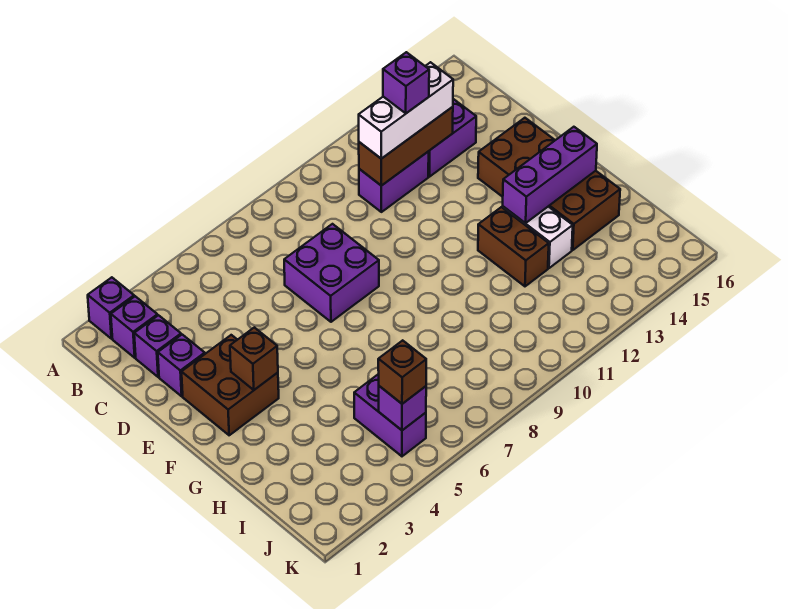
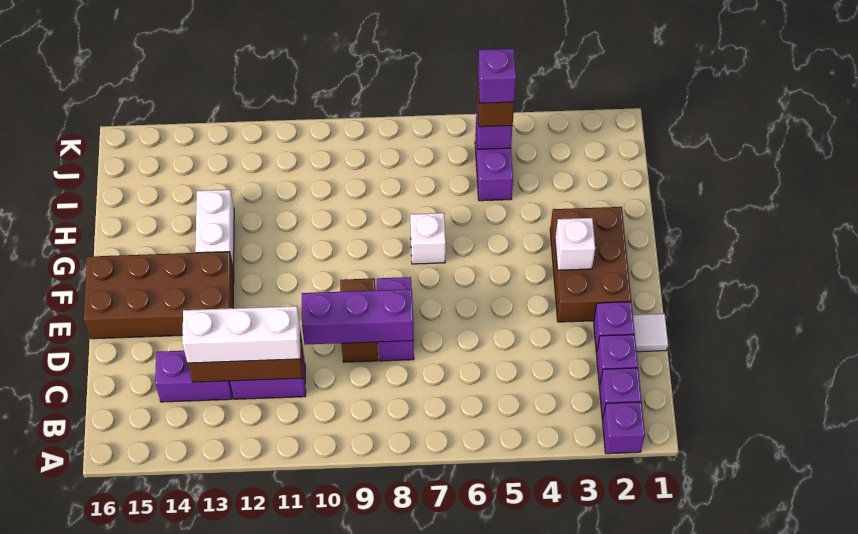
purple brick C12 level 4 -> purple brick J5 level 4
none -> white tile D1 level 1
purple brick D7:E8 level 1 -> purple brick D8:E8 level 1
brown brick E2:F3 level 1 -> brown brick E2:G3 level 1
brown brick E14:H15 level 1 -> brown brick E13:F16 level 1
brown brick F3 level 2 -> white brick F3 level 2
none -> white brick G7 level 1
brown brick G12:H12 level 1 -> brown brick D9:E9 level 1
purple brick G13:G15 level 2 -> purple brick D8:D10 level 2

